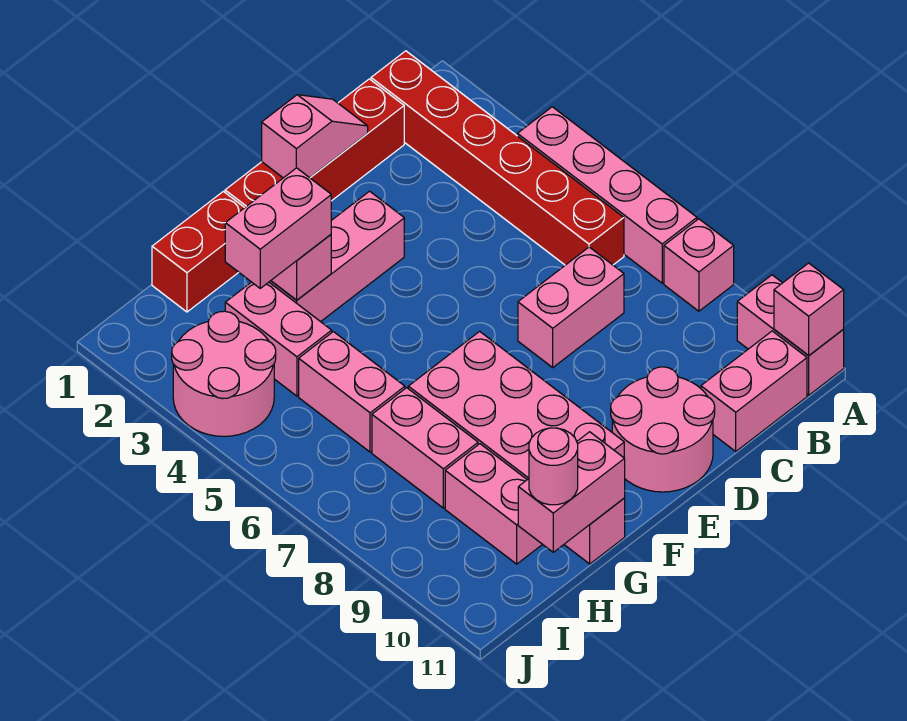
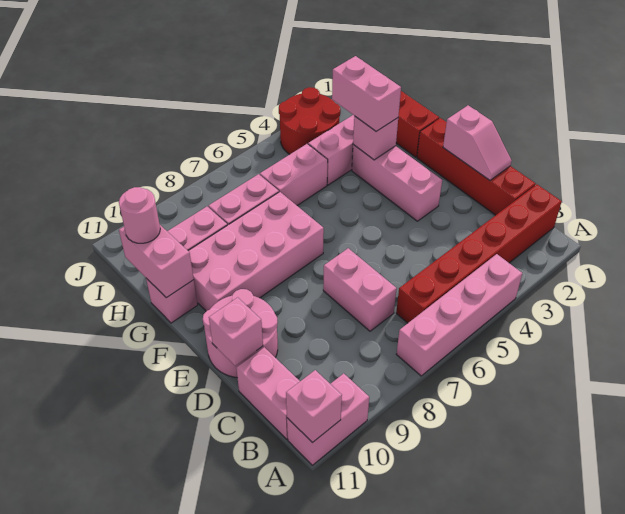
pink brick A8 level 1 -> pink brick D11 level 2
pink round brick I3:J4 level 1 -> red round brick I3:J4 level 1

